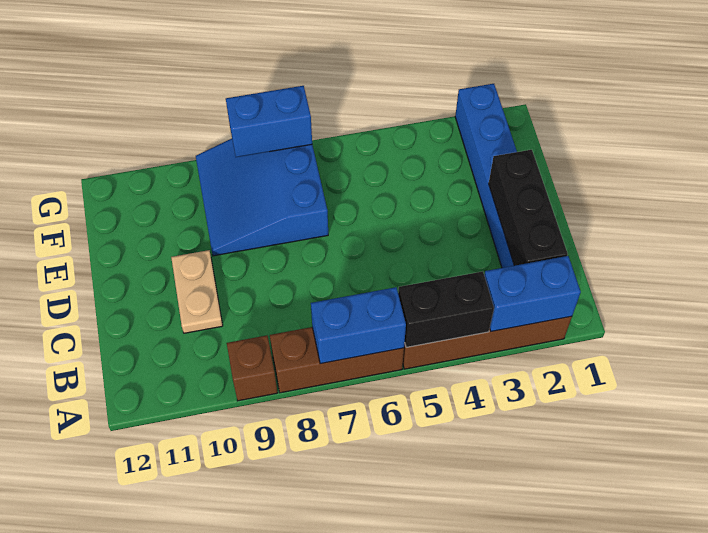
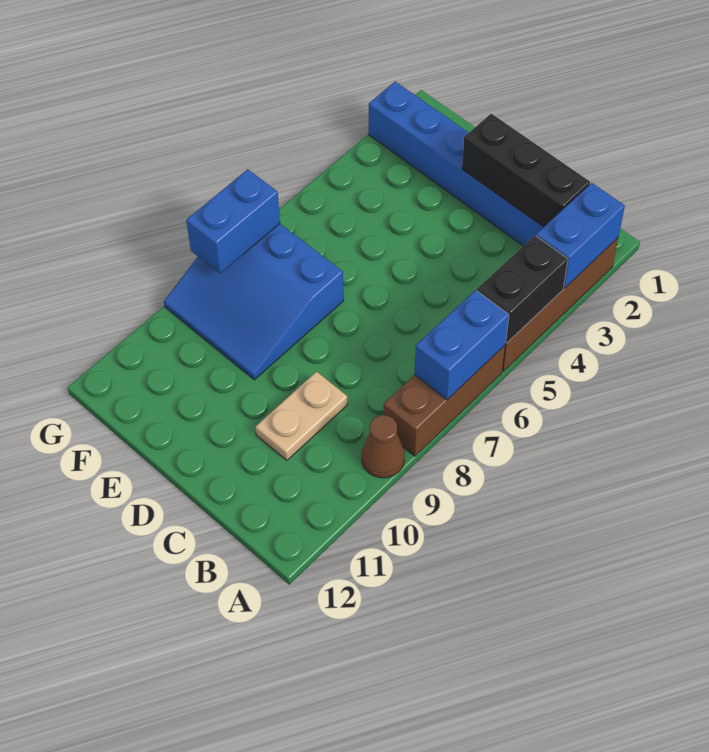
brown brick A9 level 1 -> brown cone A9 level 1
tan plate C10:D10 level 1 -> tan plate C9:C10 level 1

